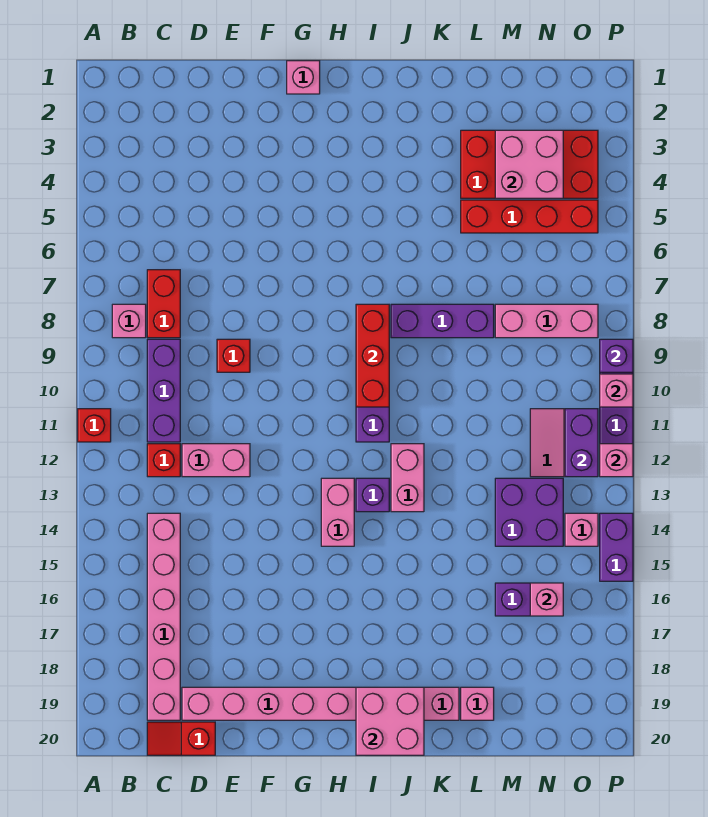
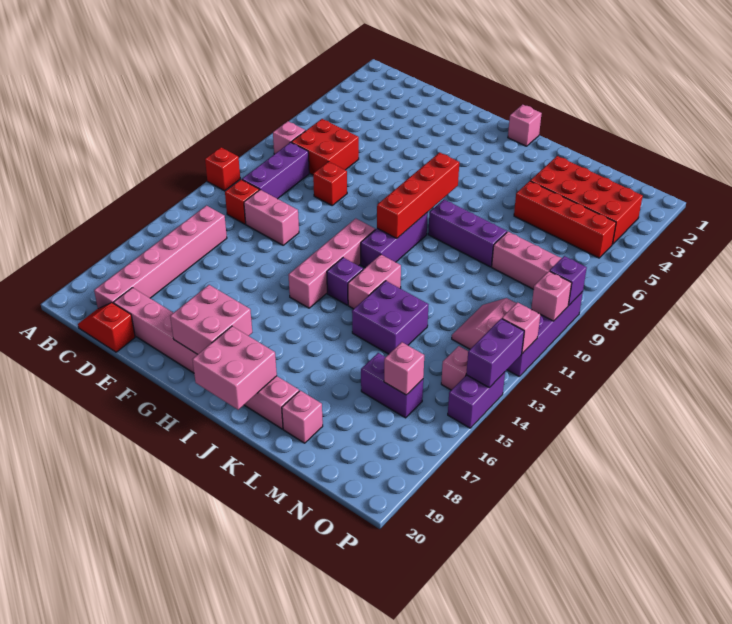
red brick C7:C8 level 1 -> red brick C7:D8 level 1
pink brick G1 level 1 -> pink brick I1 level 1
pink brick H13:H14 level 1 -> pink brick H11:H14 level 1
red brick I8:I10 level 2 -> red brick I7:I10 level 2
pink brick M3:N4 level 2 -> pink brick G18:H19 level 2
purple brick M13:N14 level 1 -> purple brick K13:L14 level 1
purple brick O11:O12 level 2 -> purple brick P13:P14 level 2

